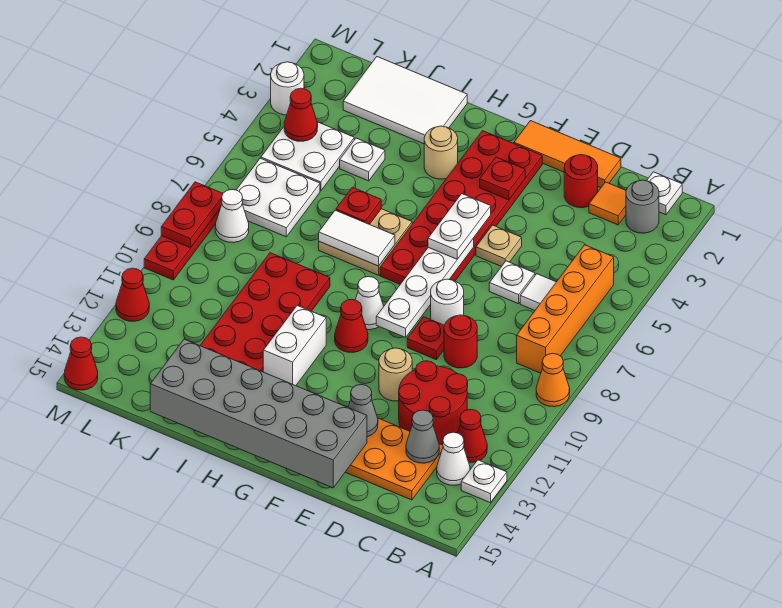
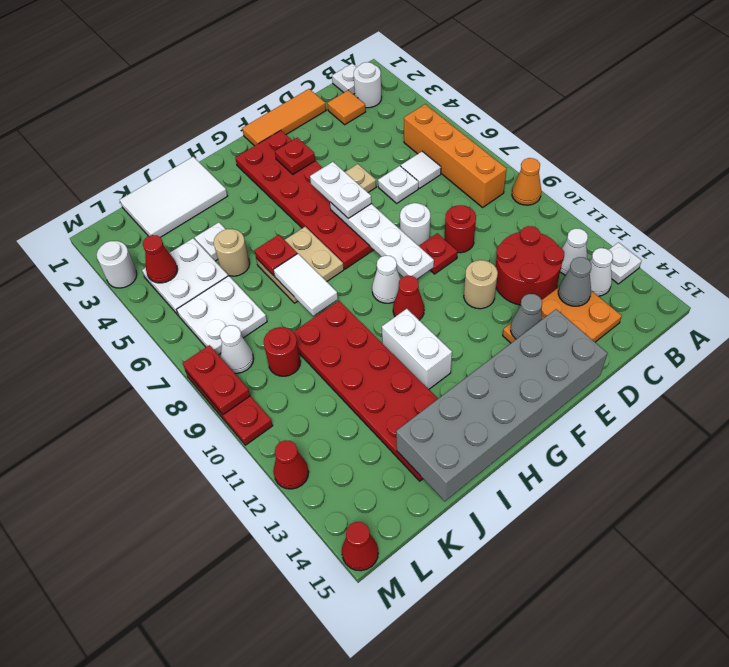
grey round brick B2 level 1 -> white round brick B2 level 1
red cone B12 level 1 -> white cone B12 level 1
red round brick D2 level 1 -> red round brick K9 level 1
tan round brick H3 level 1 -> tan round brick J5 level 1
white tile H7:I7 level 2 -> white tile I7:I8 level 2

